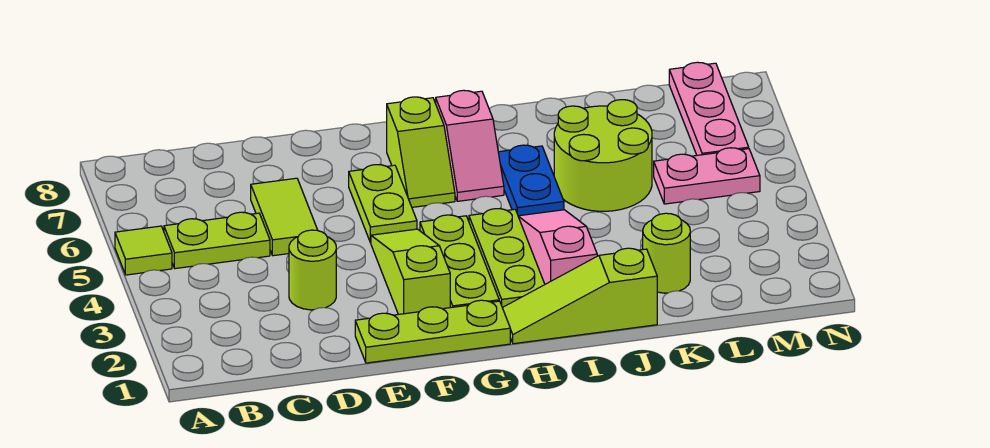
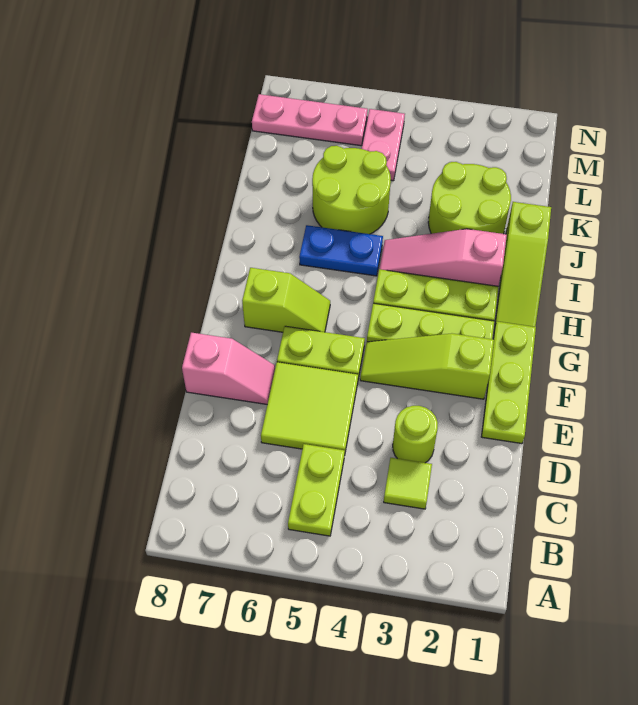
lime tile A5 level 1 -> lime tile C3 level 1
lime tile D5:D6 level 1 -> lime tile D5:E6 level 1
pink slope H6:H7 level 1 top 7 -> pink slope E7:E8 level 1 top 8
lime round brick K2 level 1 -> lime round brick J2:K3 level 1

